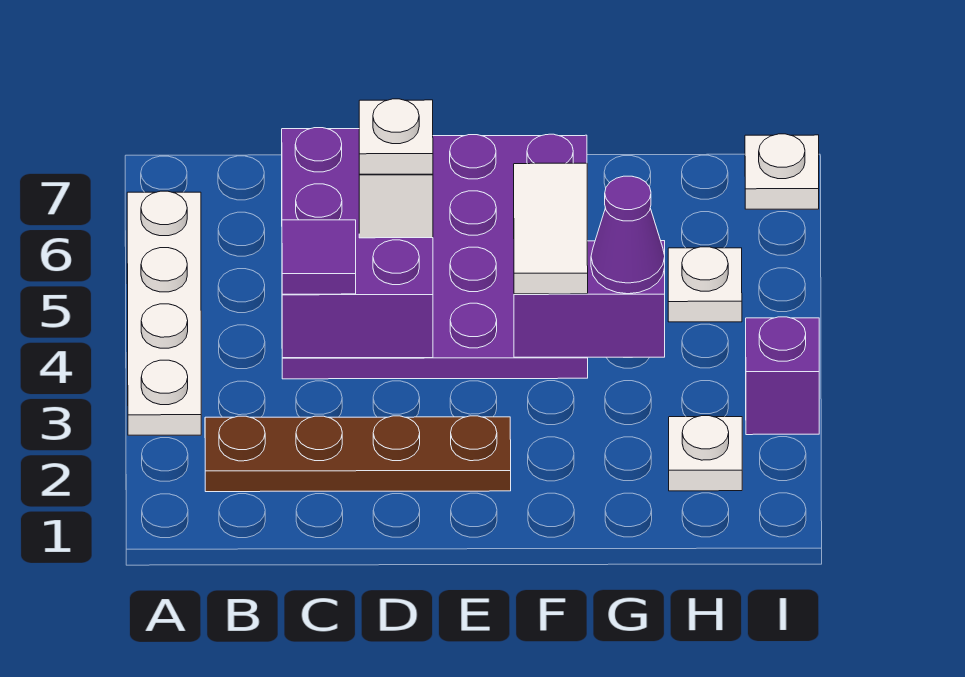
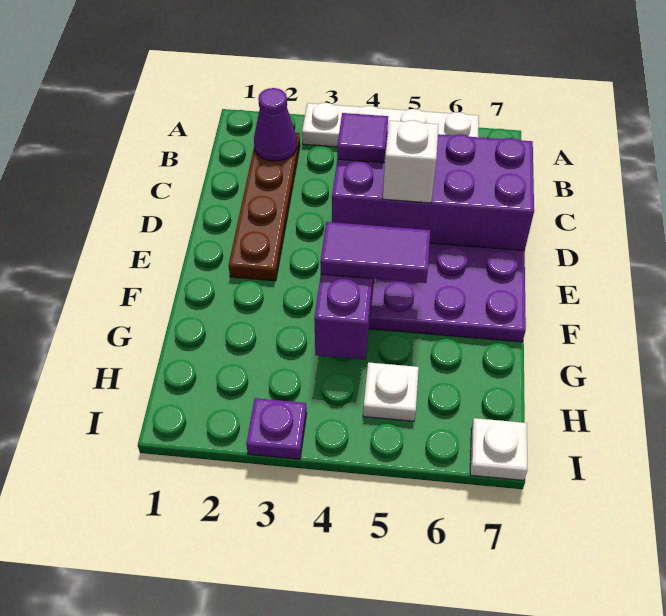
purple brick C4:D6 level 2 -> purple brick C4:D7 level 2
white plate D5 level 4 -> none
white tile F4:F5 level 3 -> purple tile F4:F5 level 3
purple cone G4 level 3 -> purple cone B2 level 2
white plate H2 level 1 -> none
purple brick I3 level 1 -> purple plate I3 level 1

